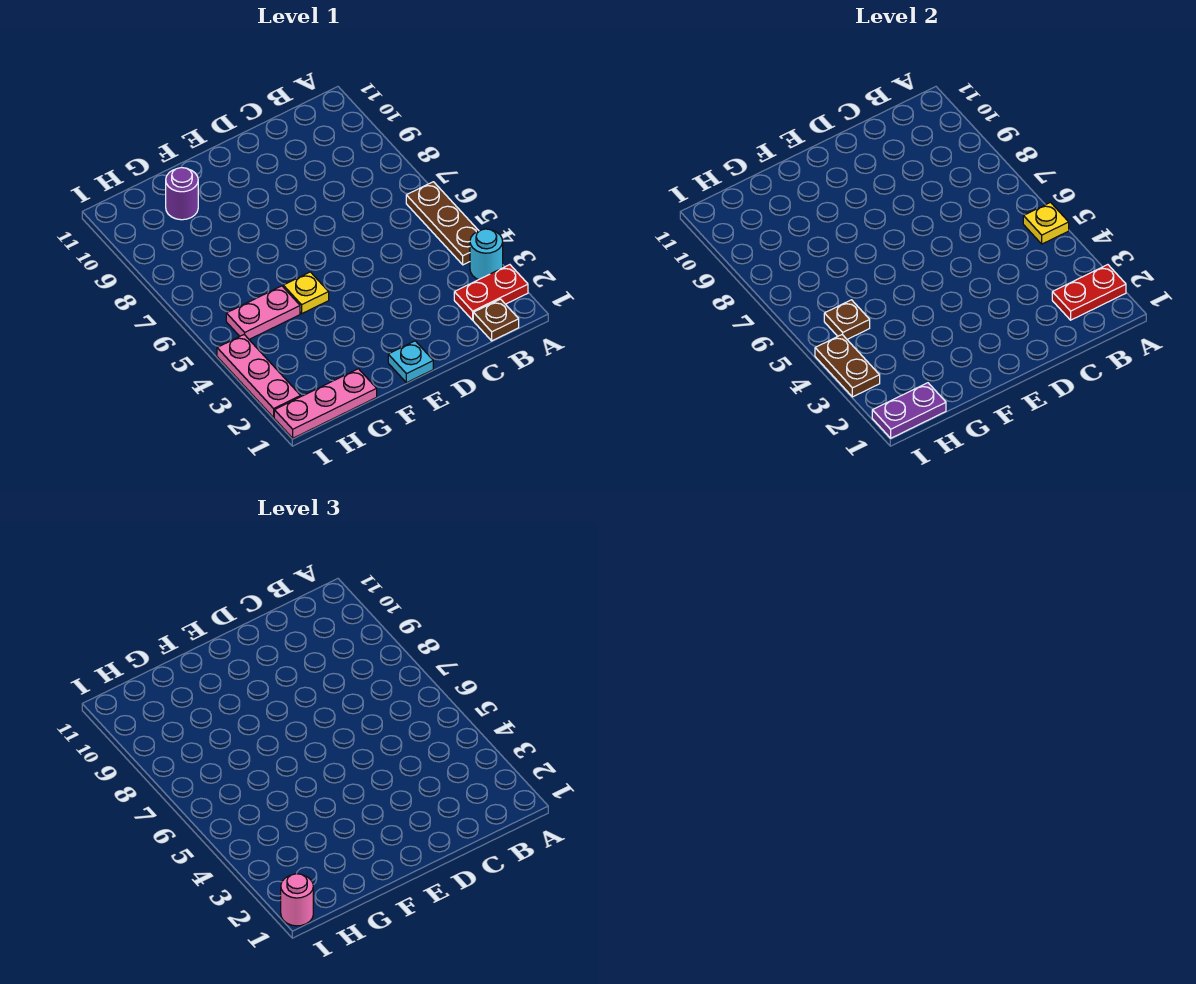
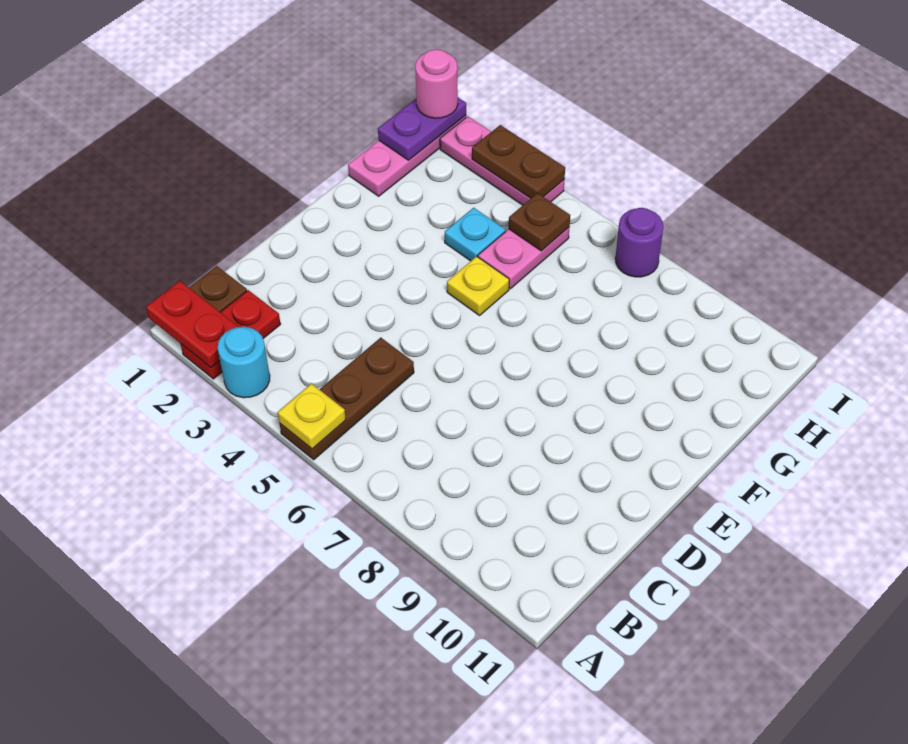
red plate A2:B2 level 2 -> red plate A1:A2 level 2
brown plate A4:A6 level 1 -> brown plate A5:C5 level 1
cyan plate E1 level 1 -> cyan plate G4 level 1
purple round brick G10 level 1 -> purple round brick I7 level 1

